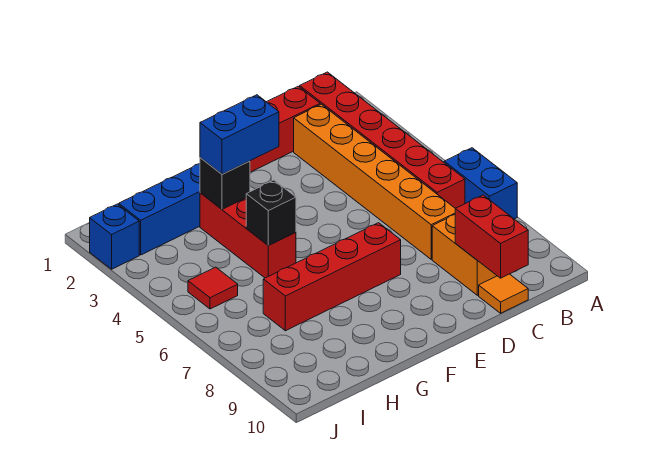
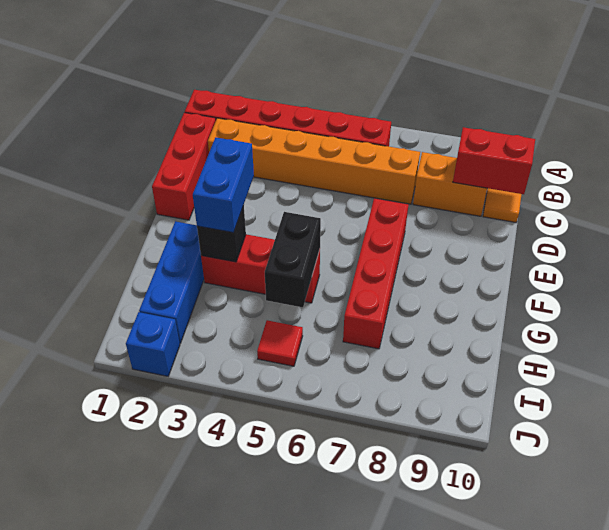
blue brick A6:A7 level 1 -> none
black brick G5 level 2 -> black brick G5:H5 level 2

